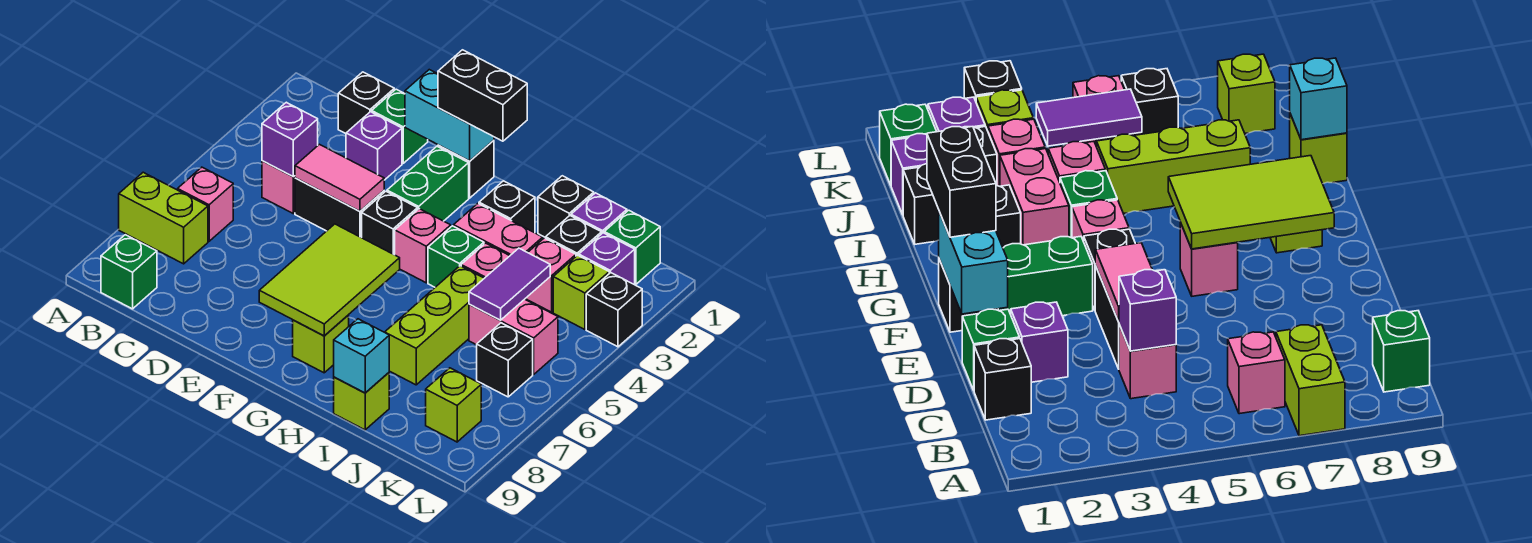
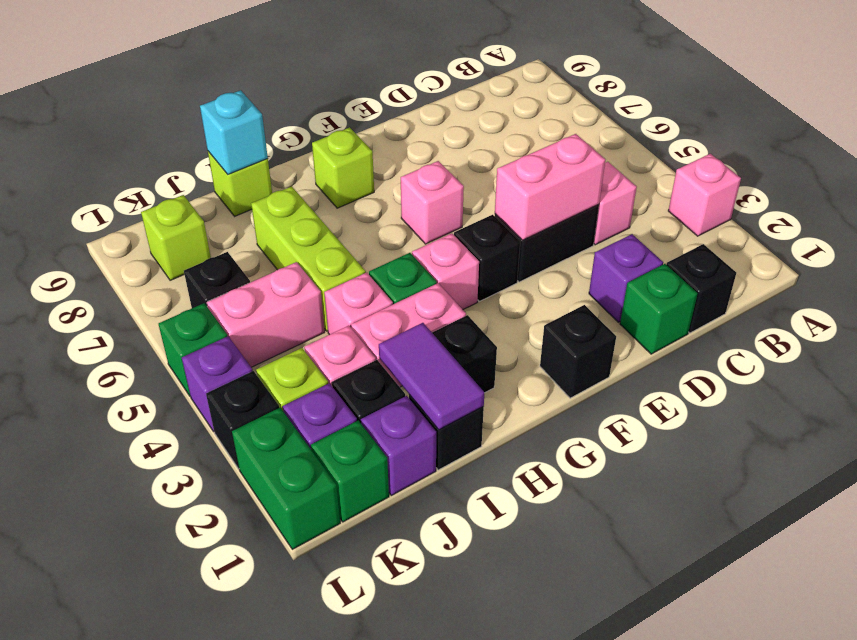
lime brick A7:B7 level 1 -> none
pink brick B6 level 1 -> pink brick A3 level 1
green brick B9 level 1 -> green brick L5 level 1
purple brick C4 level 2 -> purple brick L4 level 1
pink tile D4:E4 level 2 -> pink brick D4:E4 level 2
cyan brick E1:F1 level 2 -> none
black brick F1:G1 level 3 -> none
green brick F2:F3 level 1 -> green brick L1:L2 level 1
lime tile F6:G8 level 2 -> none
purple tile J4:J5 level 2 -> purple tile I1:I2 level 2

